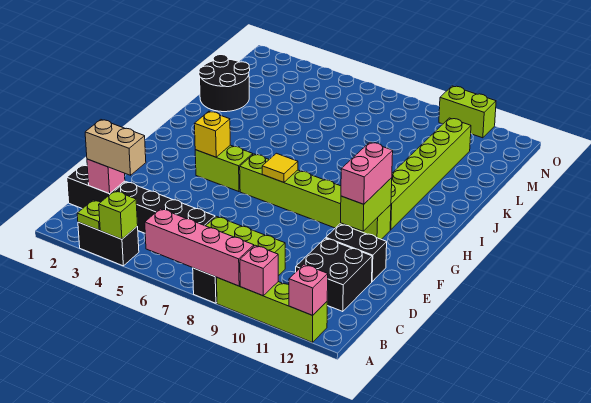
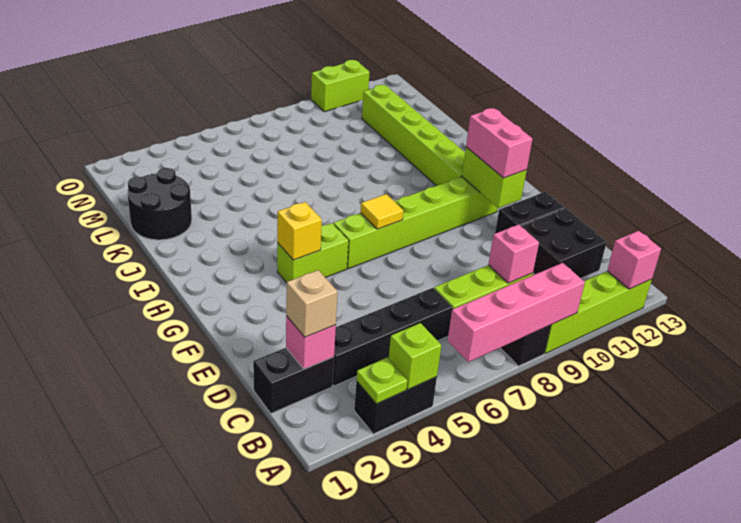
pink brick A10 level 2 -> pink brick C9 level 2
tan brick C2:C3 level 3 -> tan brick C2 level 3

